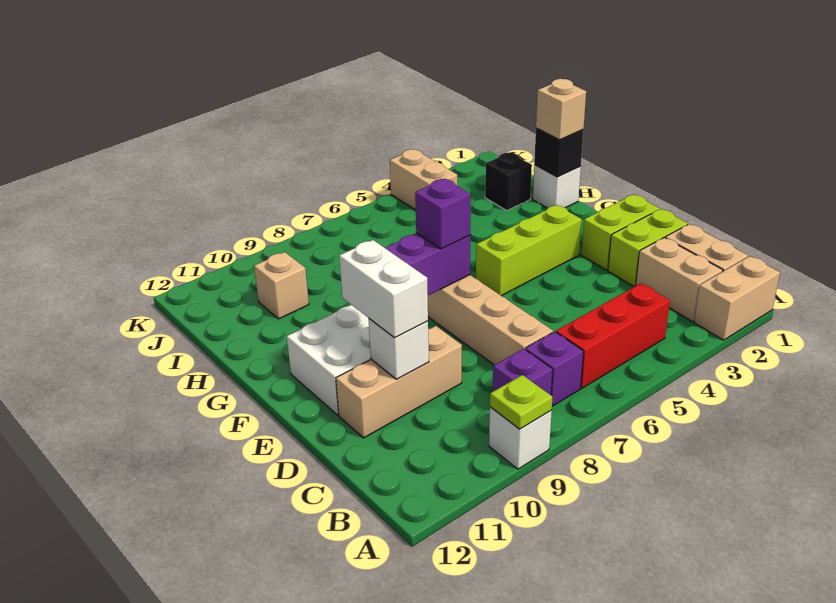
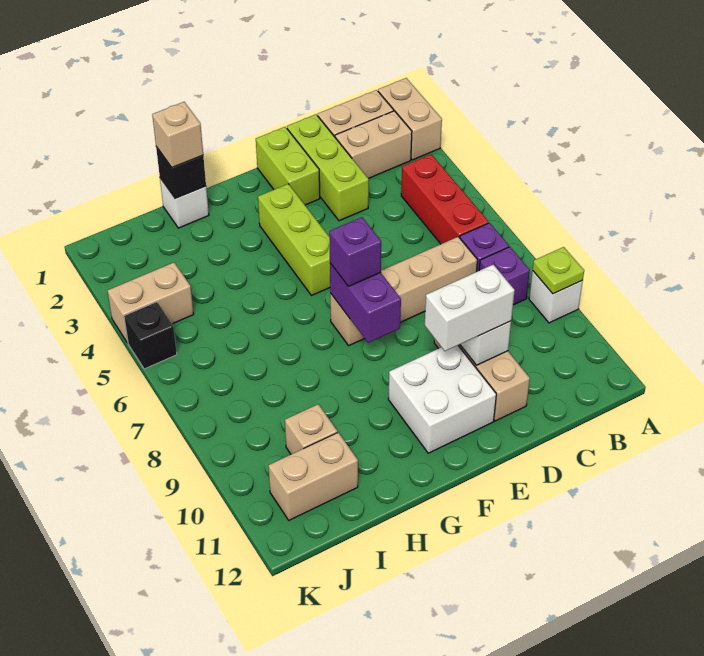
lime brick D1:D2 level 1 -> lime brick D1:D3 level 1
black brick I2 level 1 -> black brick K5 level 1
none -> tan brick I11:J11 level 1

